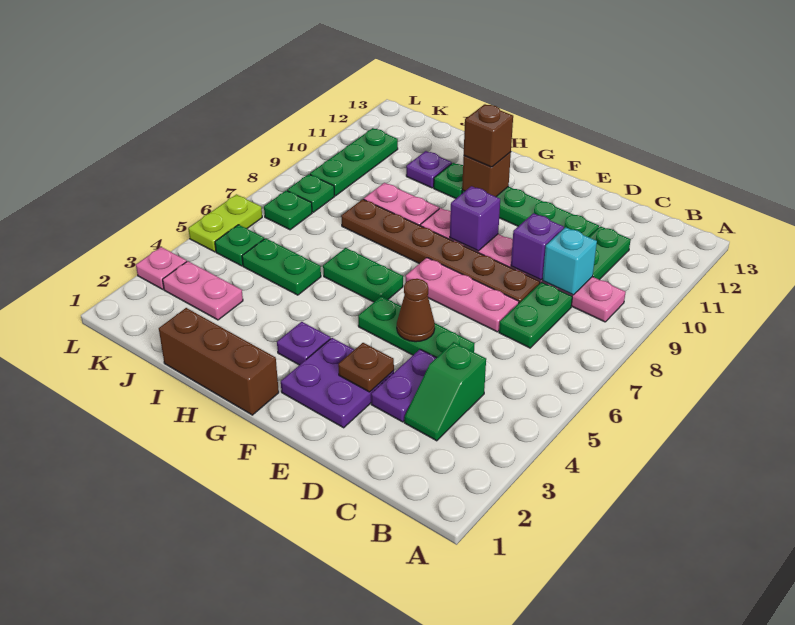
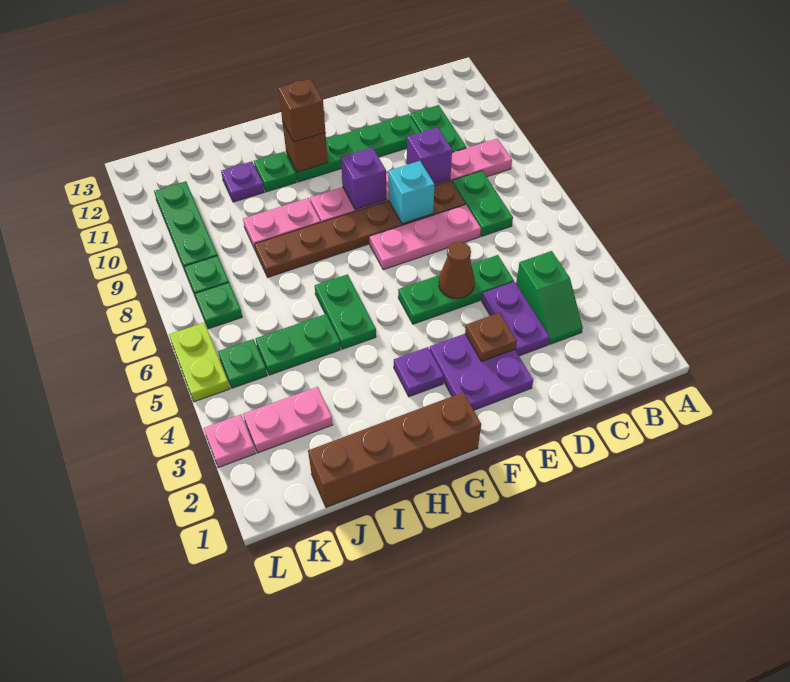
cyan brick C9 level 2 -> cyan brick E8 level 2
brown brick G1:I1 level 1 -> brown brick G1:J1 level 1
green plate G6:H6 level 1 -> green plate H5:H6 level 1

